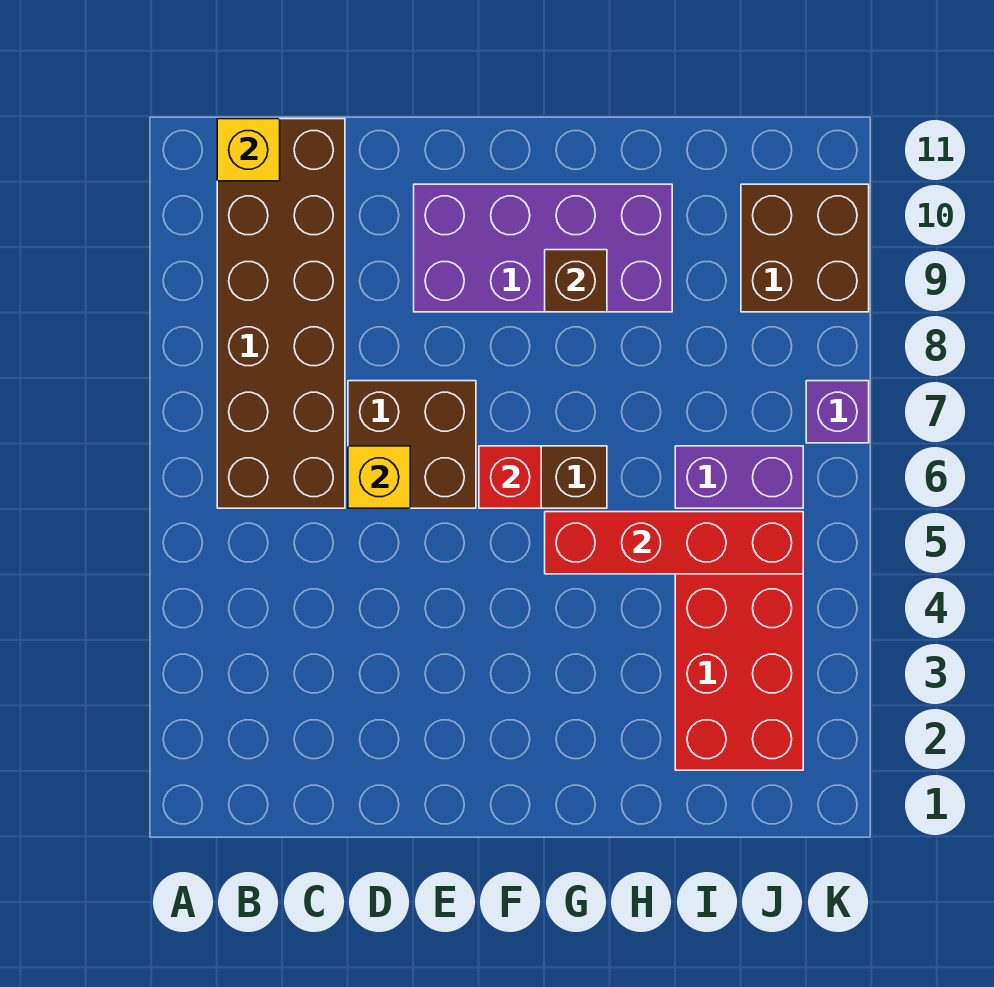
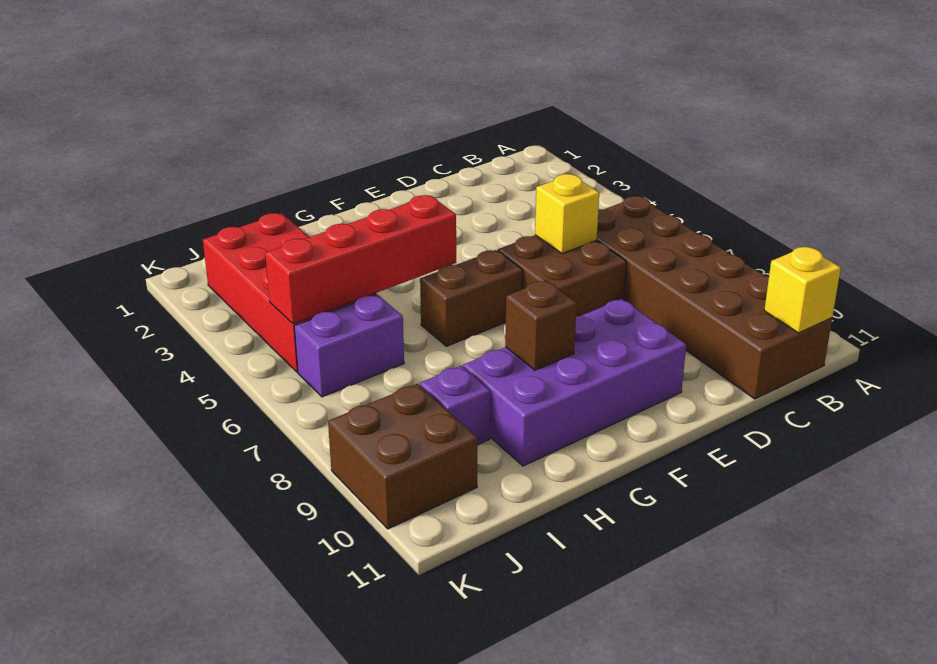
red brick F6 level 2 -> none
purple brick K7 level 1 -> purple brick I9 level 1

